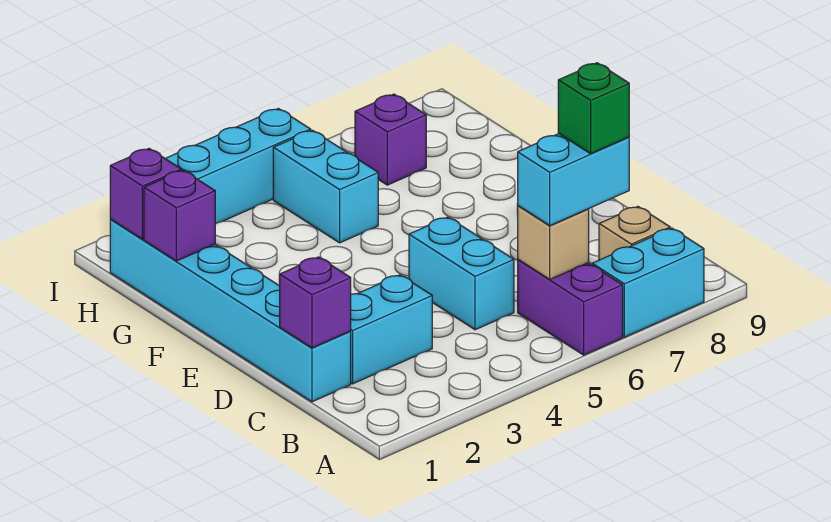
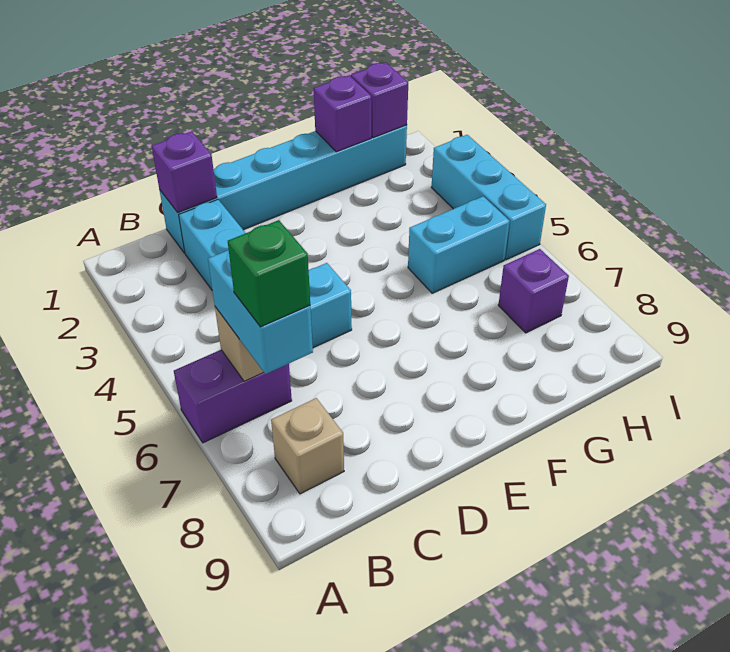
cyan brick A7:A8 level 1 -> none

